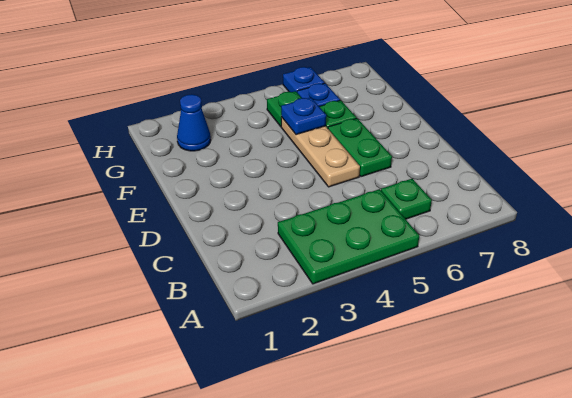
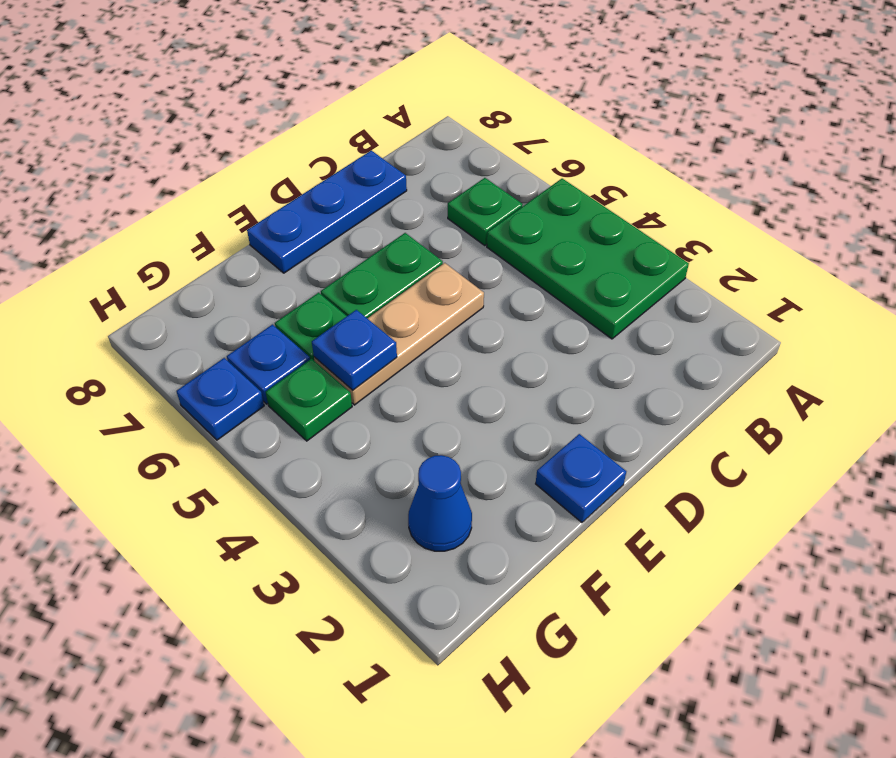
none -> blue plate C8:E8 level 1
none -> blue plate E1 level 1

